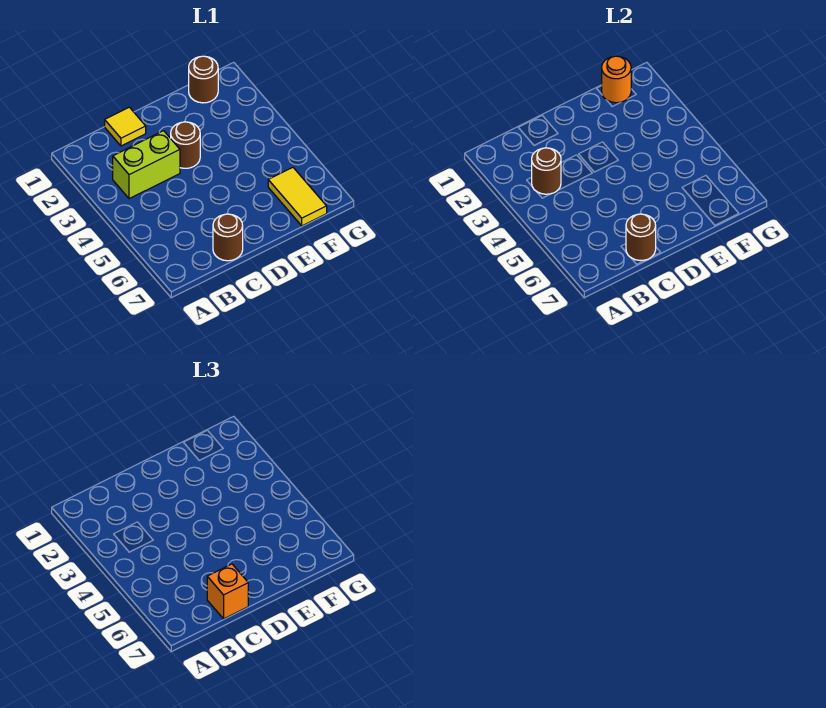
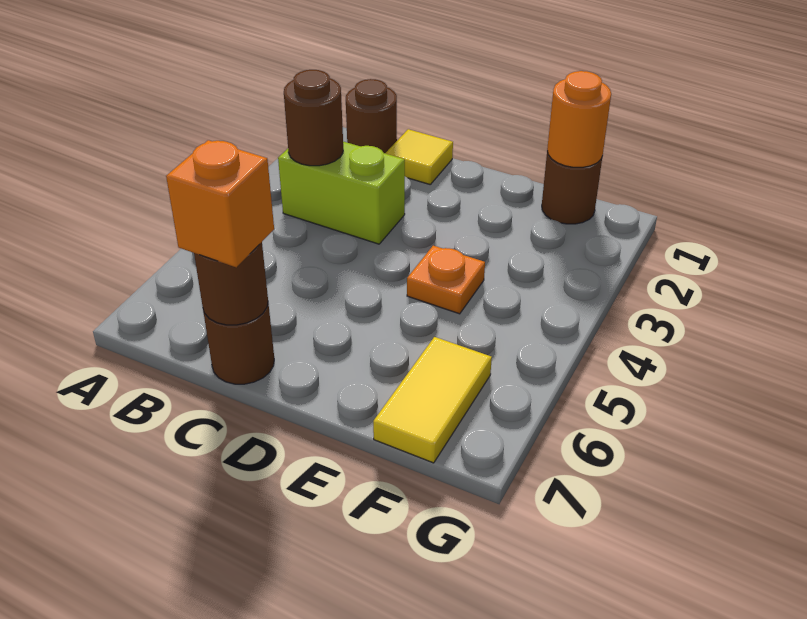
brown round brick D3 level 1 -> brown round brick B1 level 1
none -> orange plate E4 level 1

